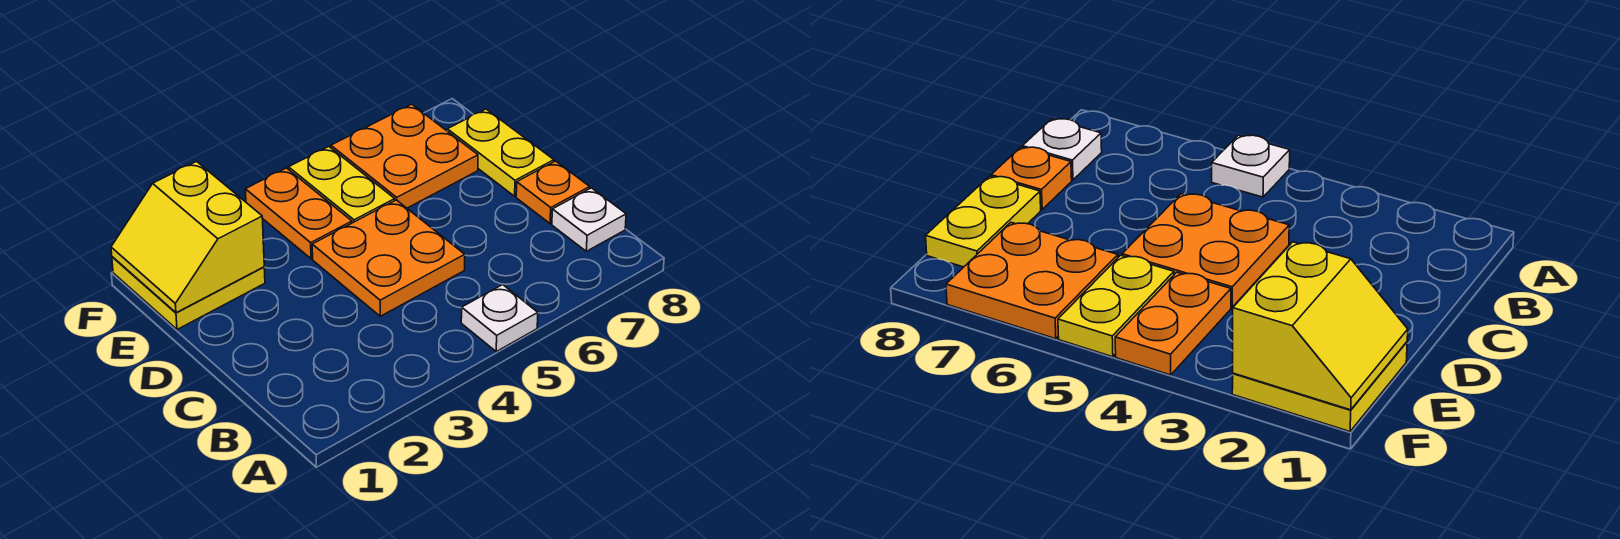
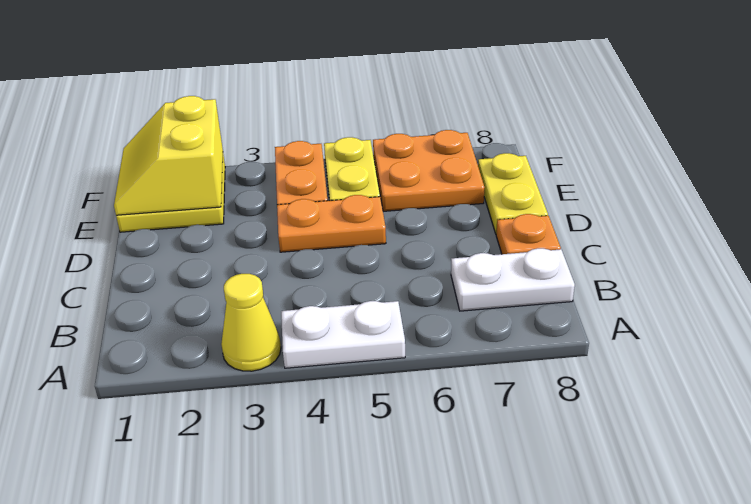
none -> yellow cone A3 level 1
white plate A5 level 1 -> white plate A4:A5 level 1
white plate B8 level 1 -> white plate B7:B8 level 1
orange plate C4:D5 level 1 -> orange plate D4:D5 level 1

